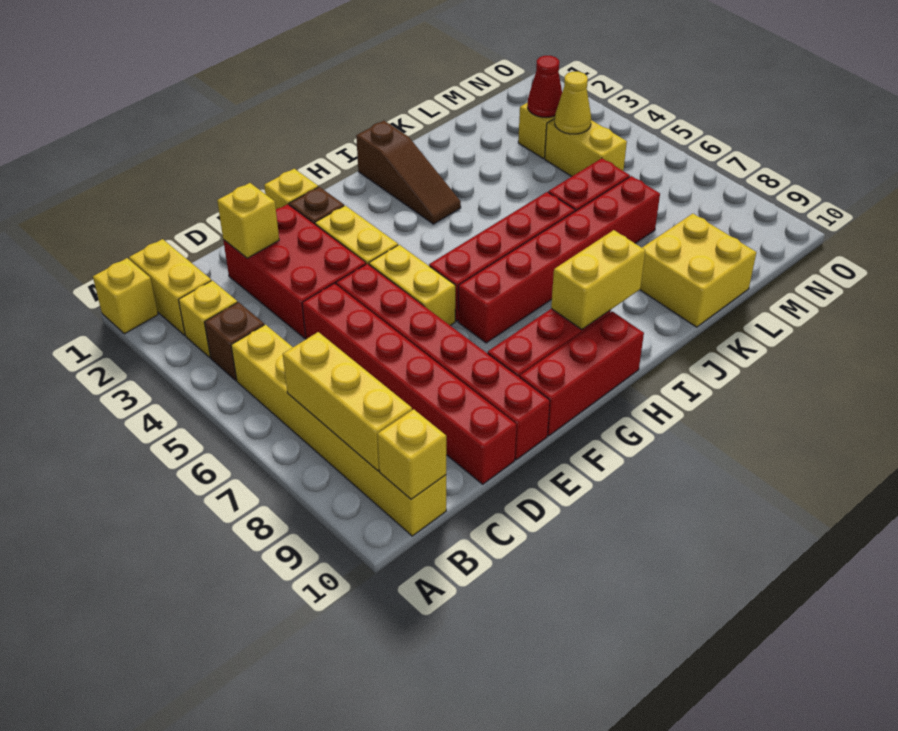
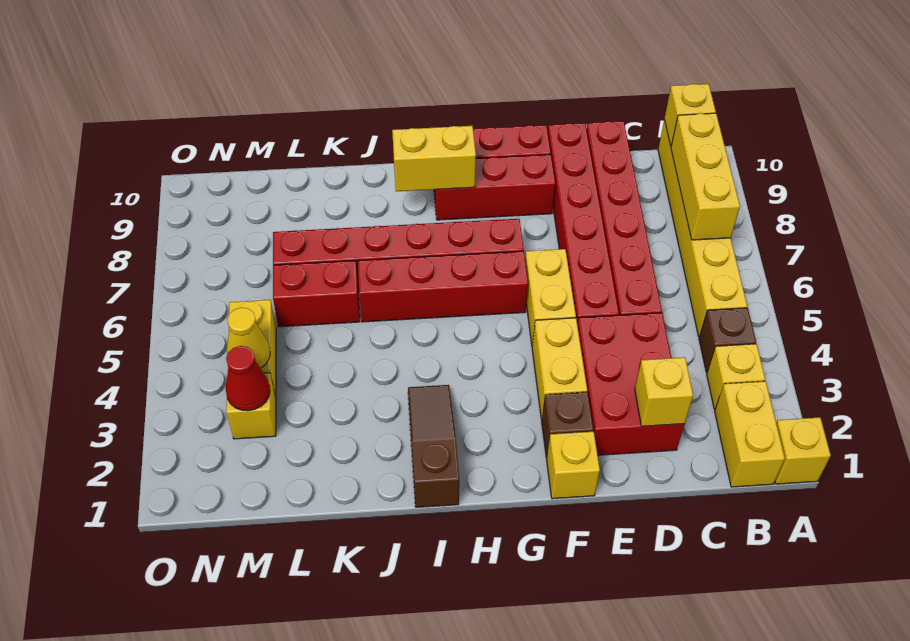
yellow brick K9:L10 level 1 -> none

